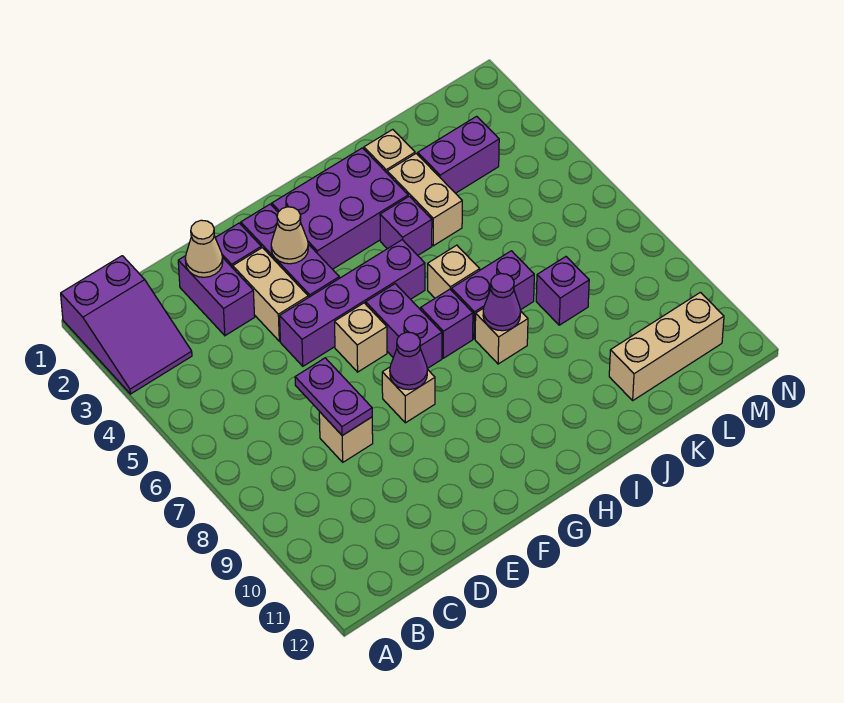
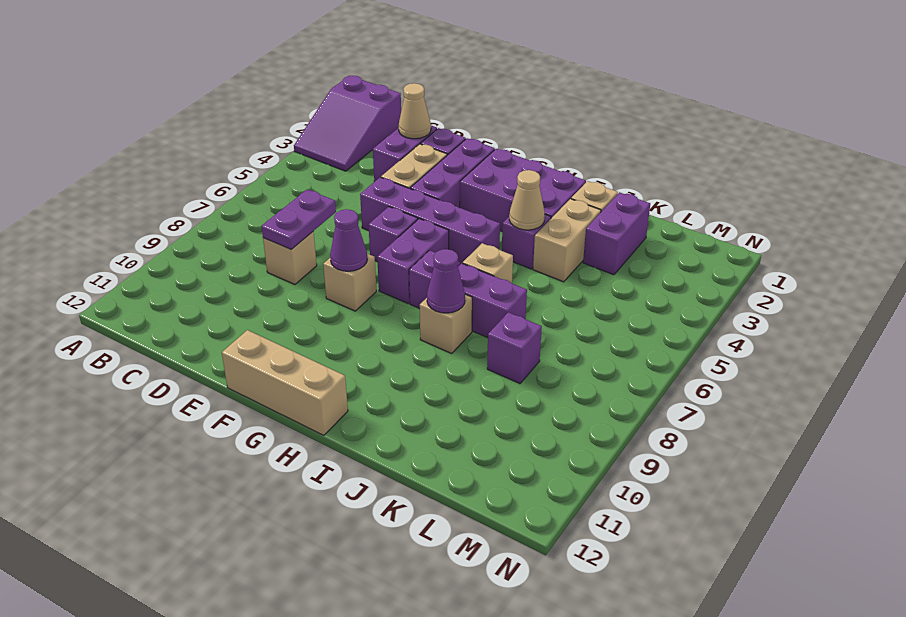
tan cone F3 level 2 -> tan cone I4 level 2
tan brick F6 level 1 -> purple brick F6 level 1
purple brick K3:L3 level 1 -> purple brick K2:K3 level 1
tan brick K11:M11 level 1 -> tan brick F12:H12 level 1

